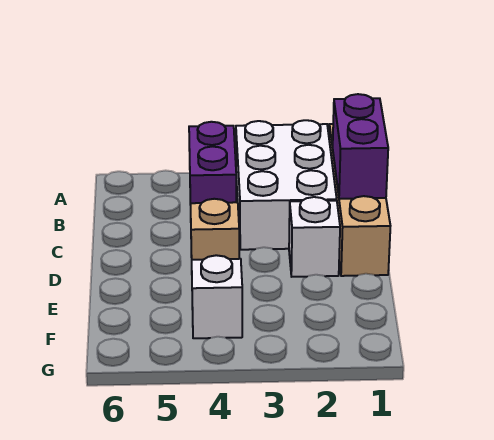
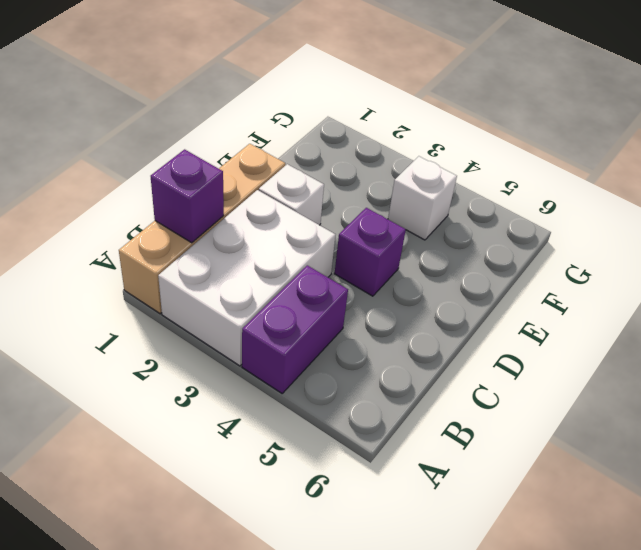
purple brick B1:C1 level 2 -> purple brick B1 level 2
tan brick D4 level 1 -> purple brick D4 level 1

